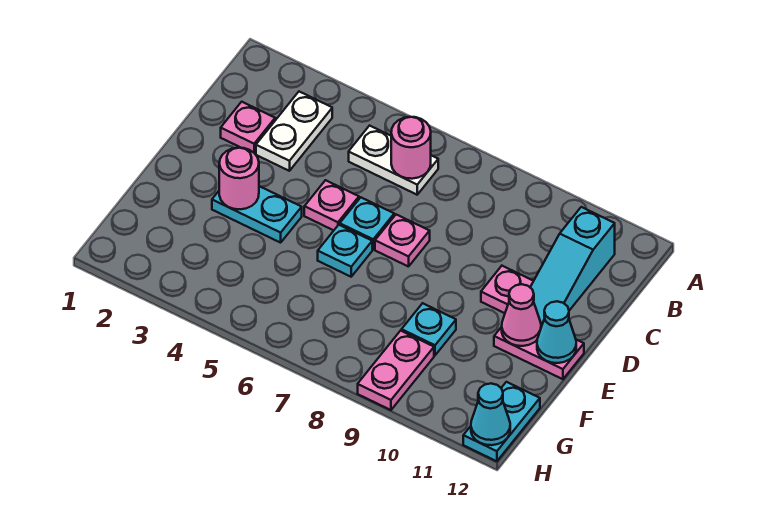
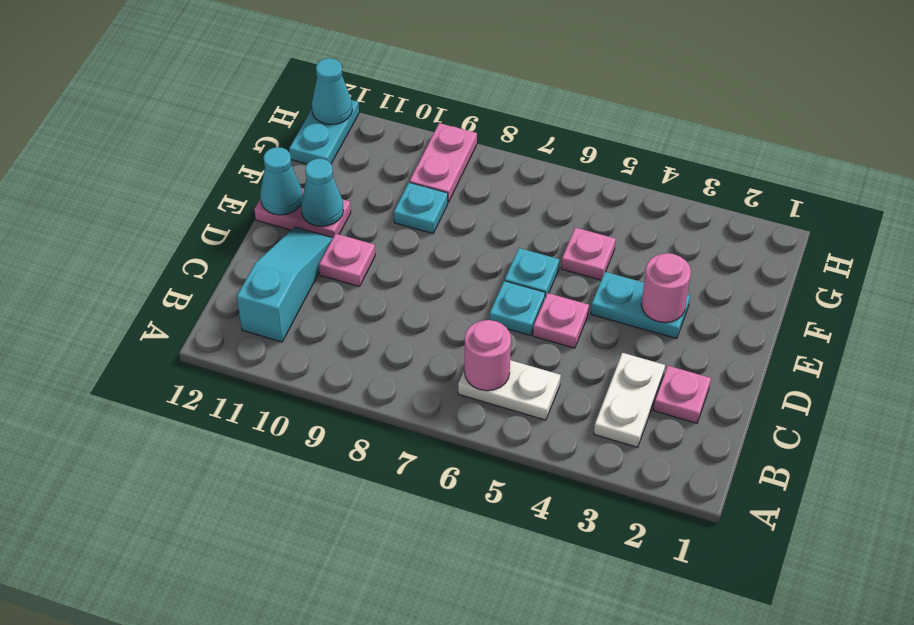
pink plate D7 level 1 -> pink plate F5 level 1
pink cone E11 level 2 -> cyan cone E11 level 2

